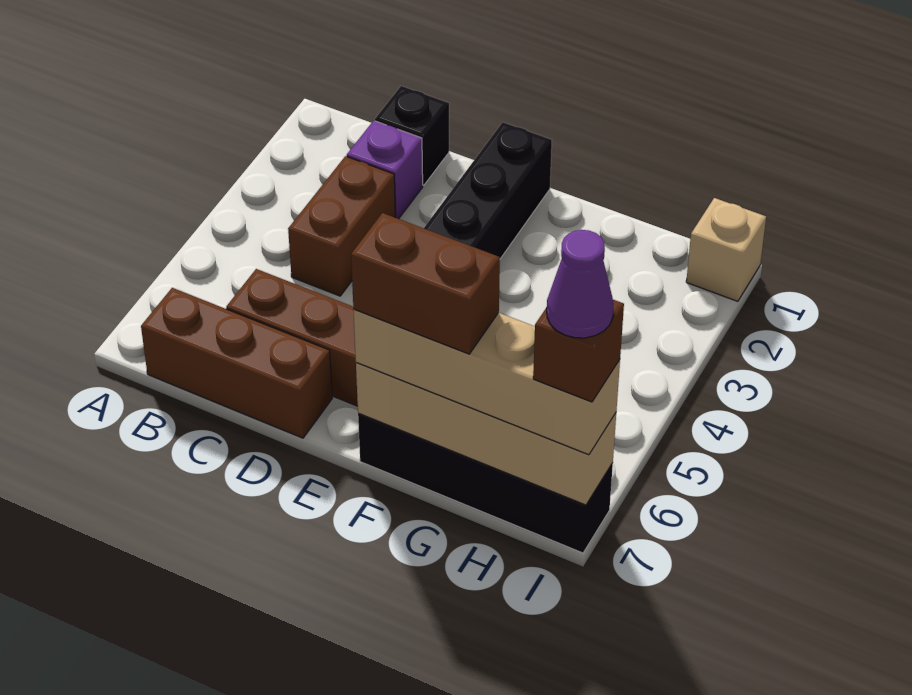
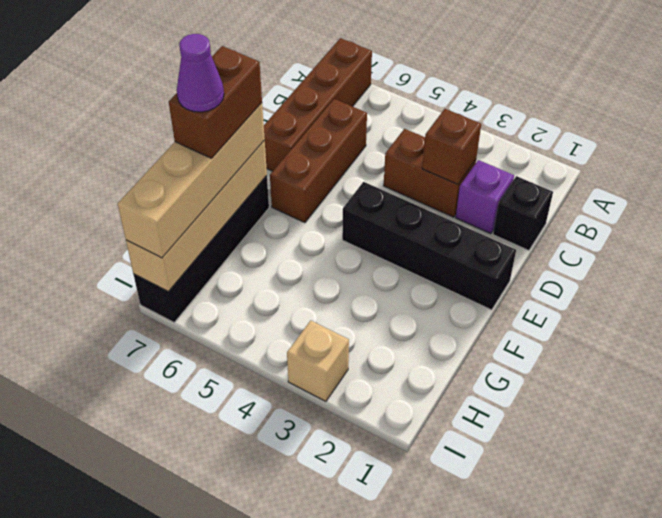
brown brick B7:D7 level 1 -> brown brick A7:D7 level 1
tan brick I1 level 1 -> tan brick I3 level 1
brown brick I7 level 4 -> brown brick C3 level 2
purple cone I7 level 5 -> purple cone G7 level 5

